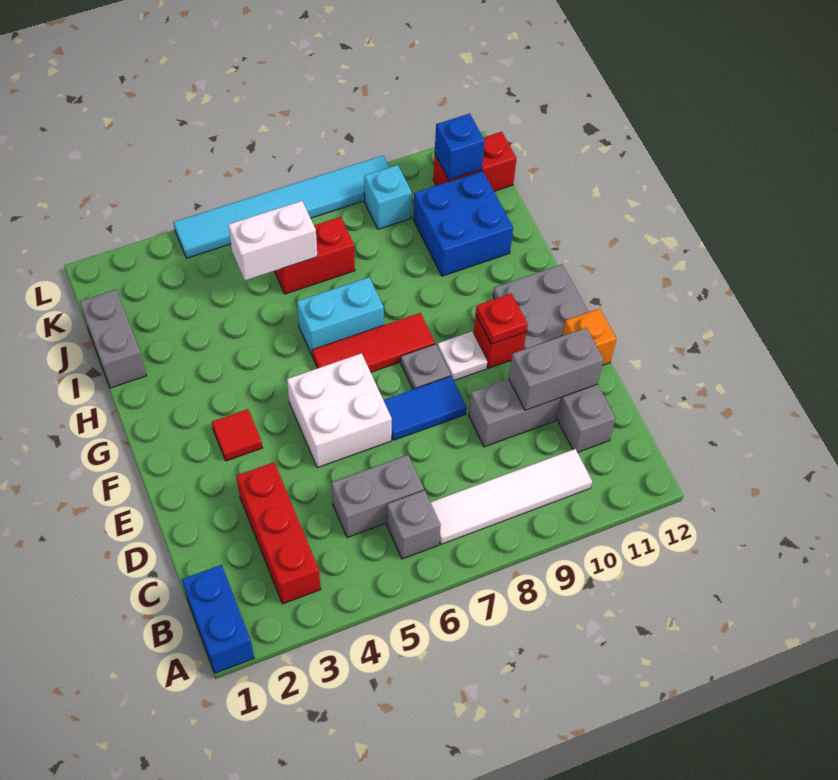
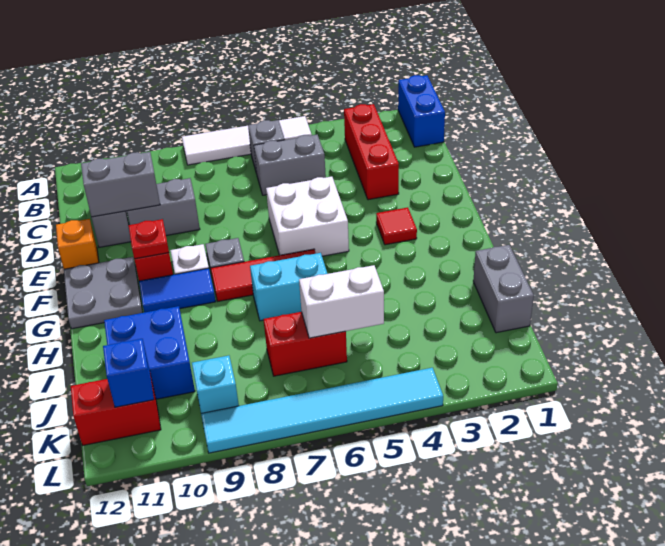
white tile B7:B10 level 1 -> white tile A5:A8 level 1
blue tile E7:E8 level 1 -> blue tile G9:G10 level 1

